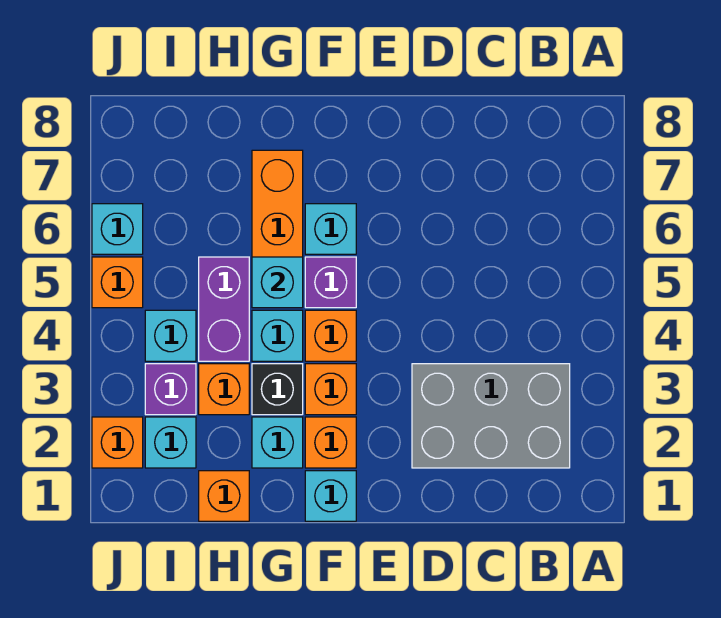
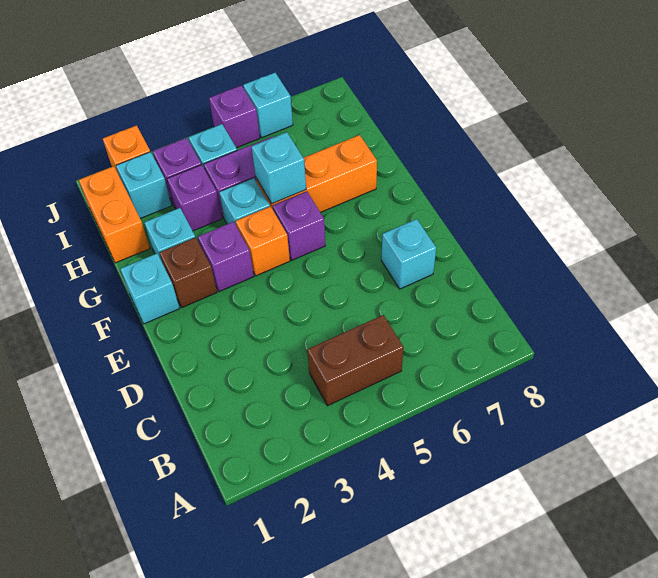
grey brick B2:D3 level 1 -> none
none -> brown brick B4:B5 level 1
orange brick F2 level 1 -> brown brick F2 level 1
orange brick F3 level 1 -> purple brick F3 level 1
cyan brick F6 level 1 -> cyan brick D7 level 1
black brick G3 level 1 -> none
orange brick H1 level 1 -> orange brick H1:I1 level 1
orange brick H3 level 1 -> purple brick H3 level 1
orange brick J5 level 1 -> purple brick J5 level 1

